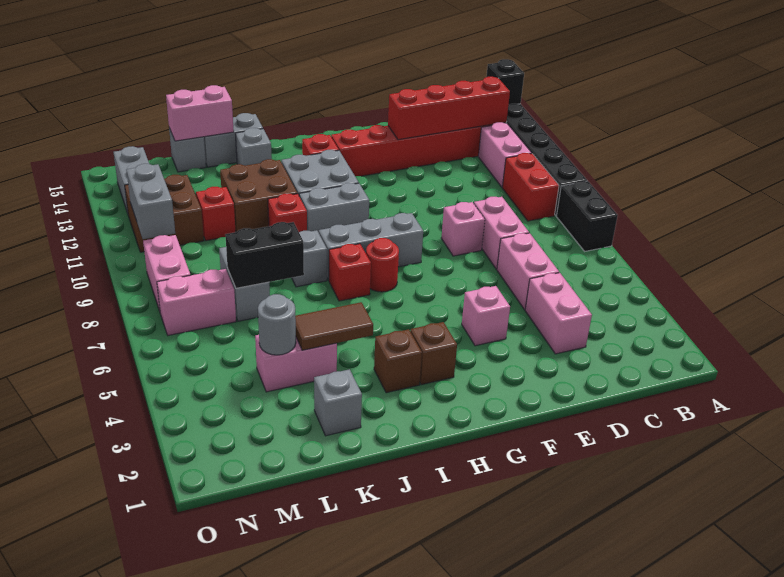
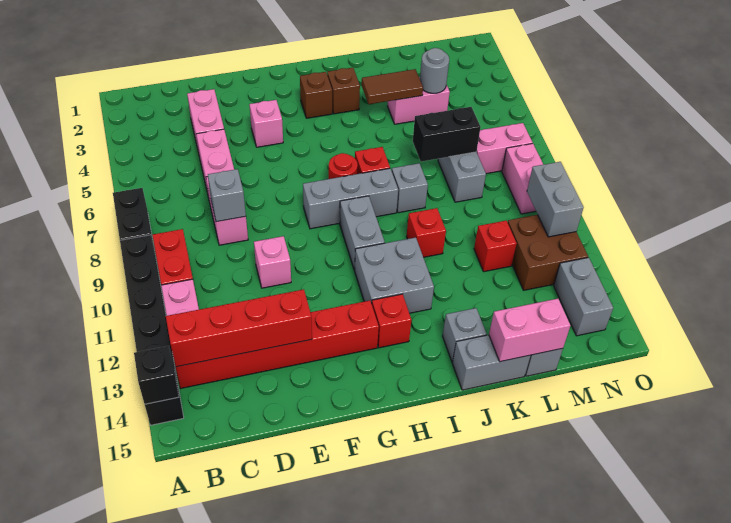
pink brick E8 level 1 -> pink brick E10 level 1
grey brick H10:I10 level 1 -> grey brick H9:H10 level 1
brown brick J11:K12 level 1 -> none
grey brick K2 level 1 -> grey brick D8 level 2

